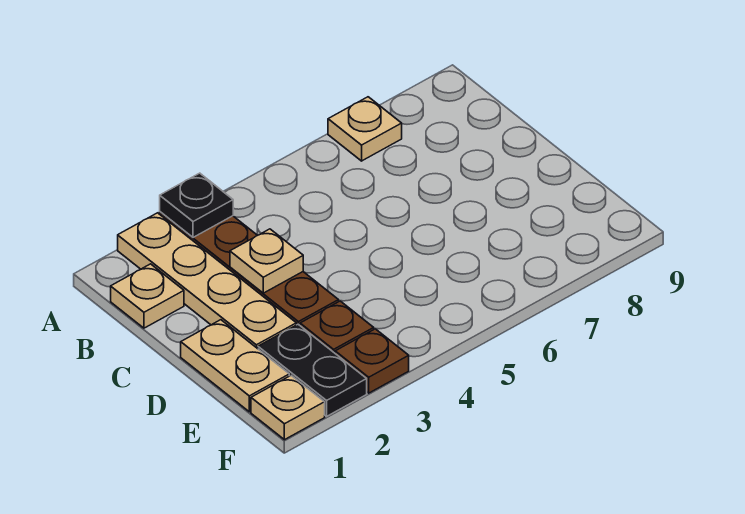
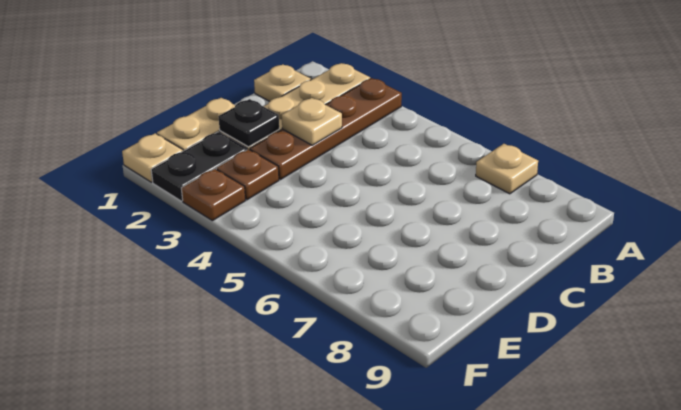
black plate A3 level 2 -> black plate D2 level 2

